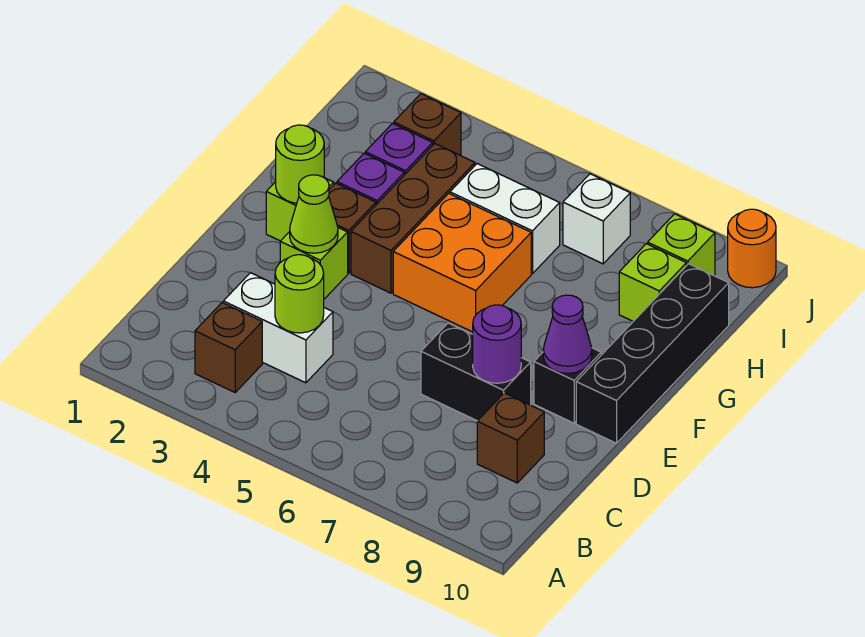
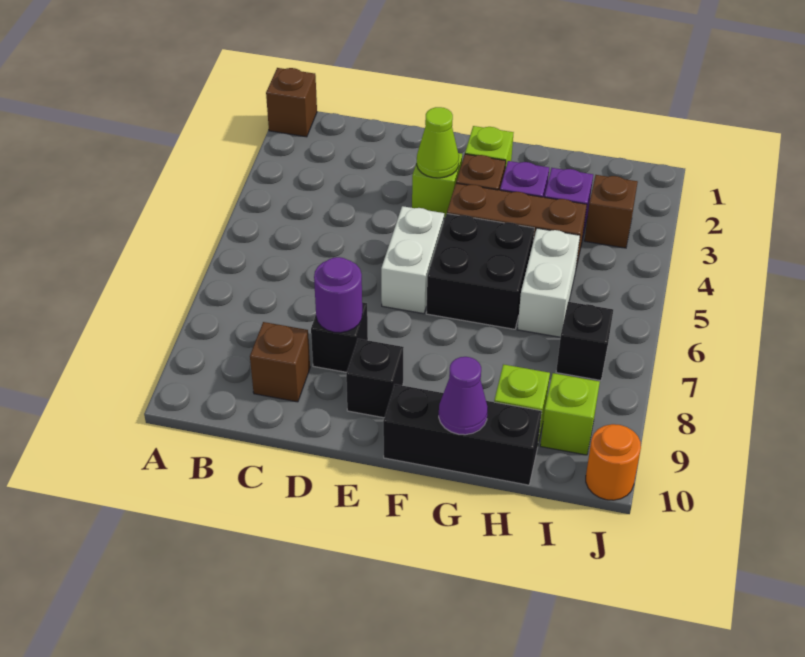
brown brick B3 level 1 -> brown brick A1 level 1
white brick C3:C4 level 1 -> white brick E5:E6 level 1
lime round brick C4 level 2 -> none
black brick D7:D8 level 1 -> black brick D8 level 1
purple cone E9 level 2 -> purple cone G10 level 2
black brick E10:H10 level 1 -> black brick F10:H10 level 1
lime round brick F2 level 2 -> none
orange brick F5:G6 level 1 -> black brick F5:G6 level 1
white brick I7 level 1 -> black brick I7 level 1

